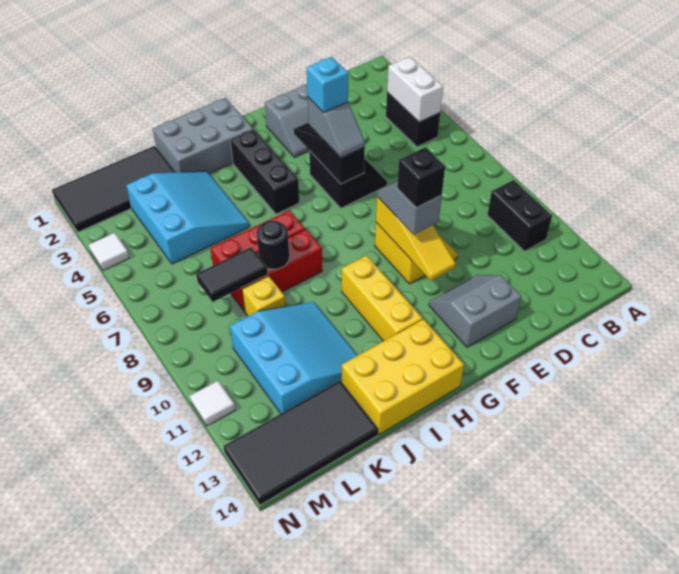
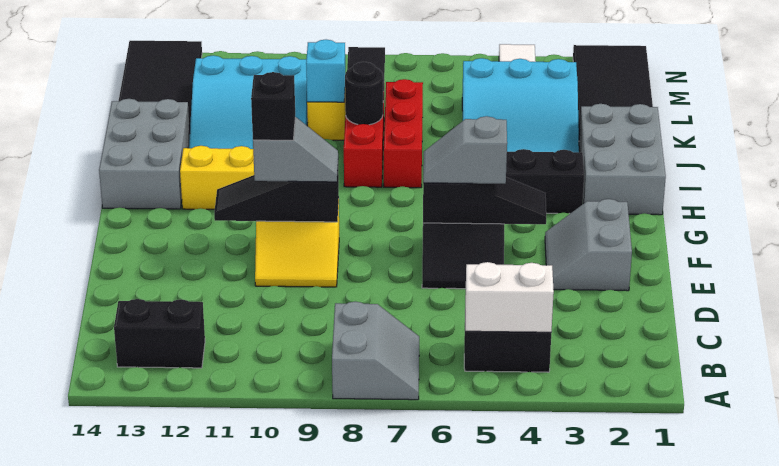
black brick B10:B11 level 1 -> black brick B12:B13 level 1
grey slope E12:F13 level 1 top 13 -> grey slope A7:B8 level 1 top 8
cyan brick F5 level 4 -> cyan brick K9 level 2
yellow slope F9:F11 level 2 top 9 -> black slope F9:F11 level 2 top 9
yellow brick H13:J14 level 1 -> grey brick H13:J14 level 1
white tile N11 level 1 -> none

